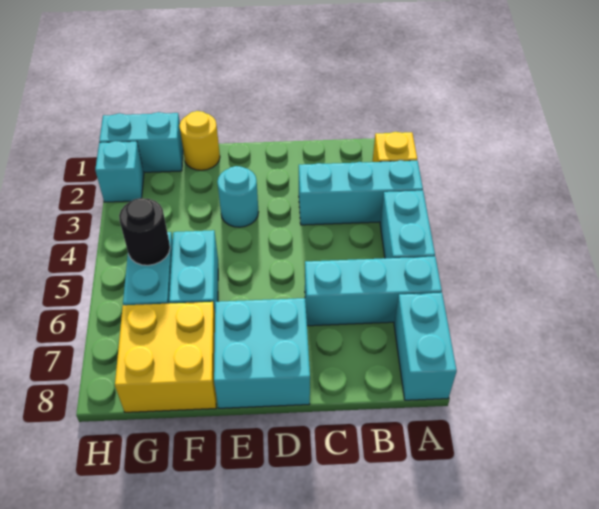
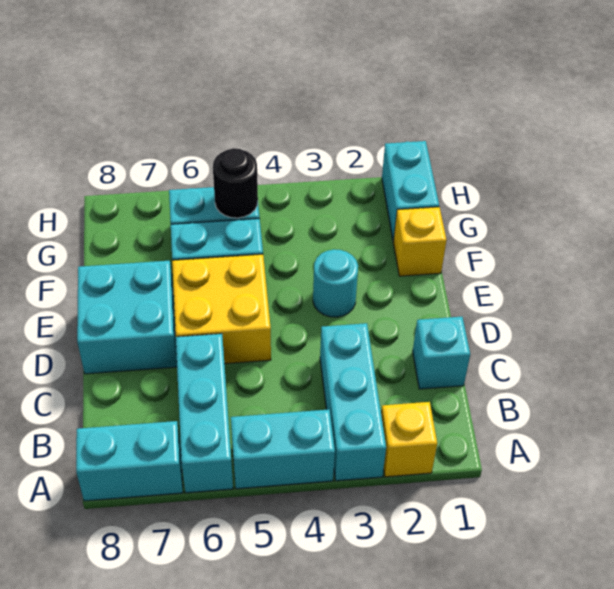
yellow round brick F1 level 1 -> yellow brick F1 level 1
yellow brick F7:G8 level 1 -> yellow brick D5:E6 level 1
cyan brick H2 level 1 -> cyan brick C1 level 1

